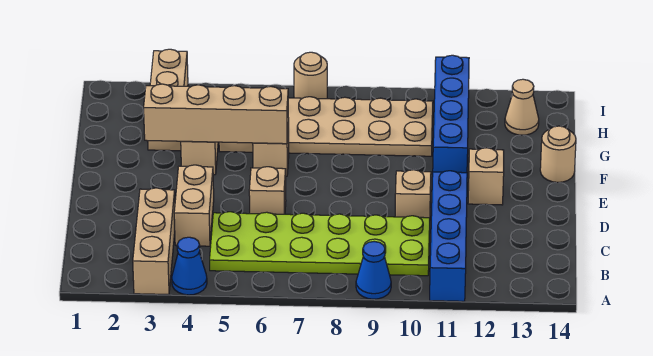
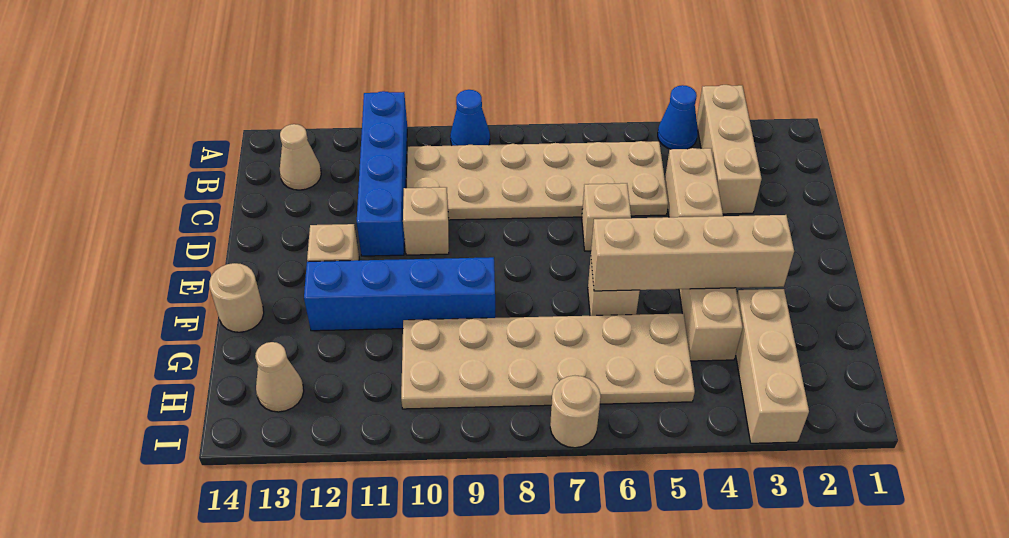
lime plate B5:C10 level 1 -> tan plate B5:C10 level 1
none -> tan cone B13 level 1
blue brick F11:I11 level 1 -> blue brick F9:F12 level 1

